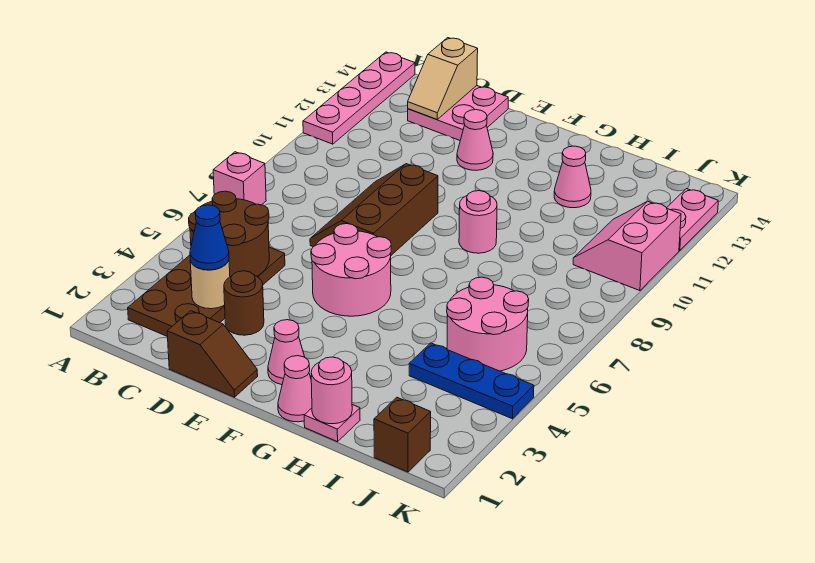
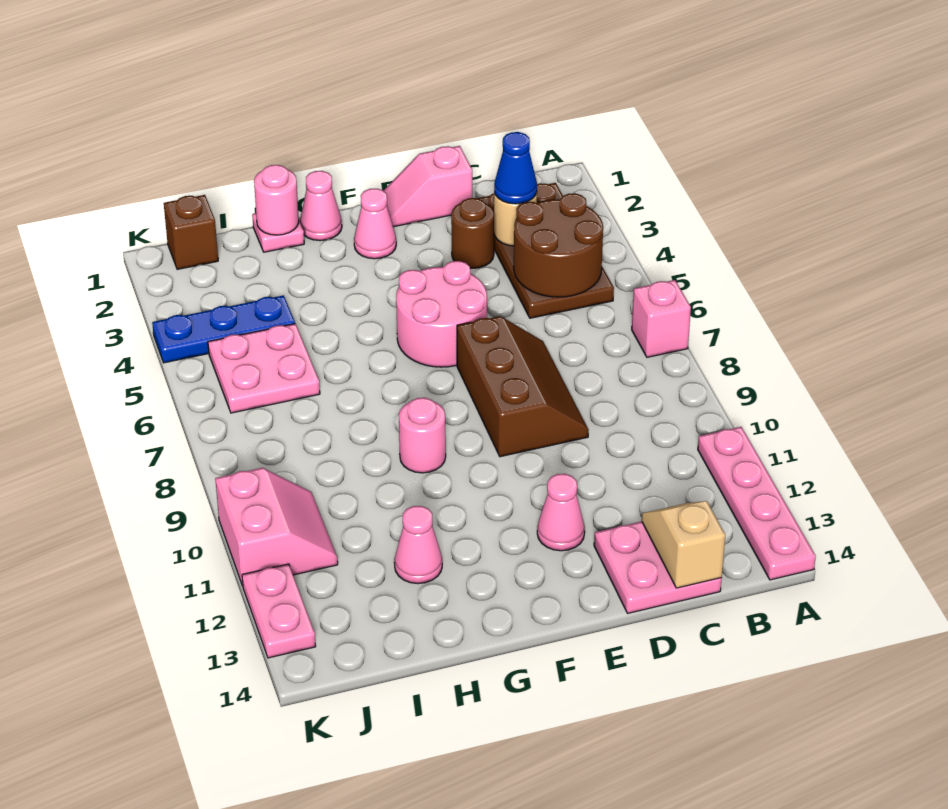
brown slope D1:E1 level 1 top D -> pink slope D1:E1 level 1 top D
pink round brick I5:J6 level 1 -> pink plate I5:J6 level 1

